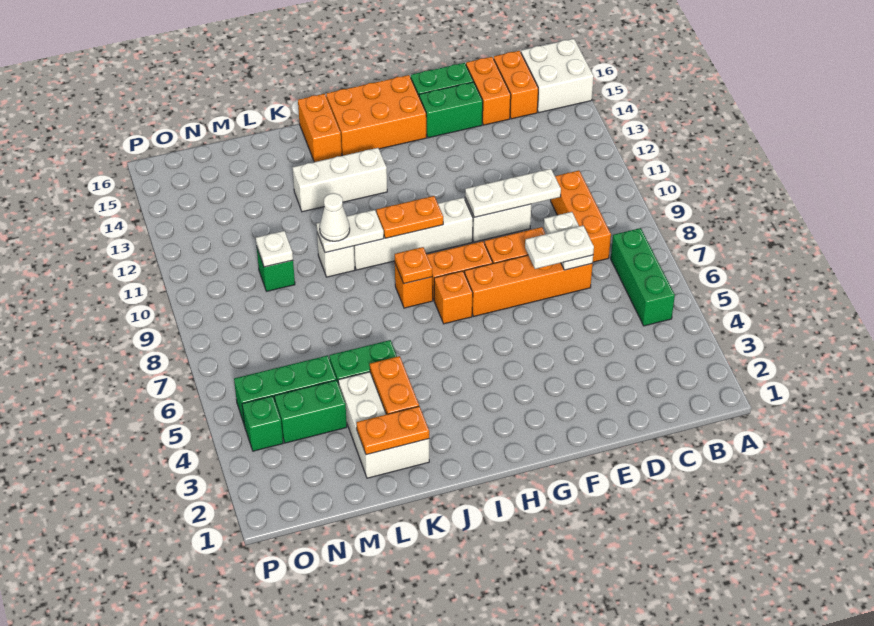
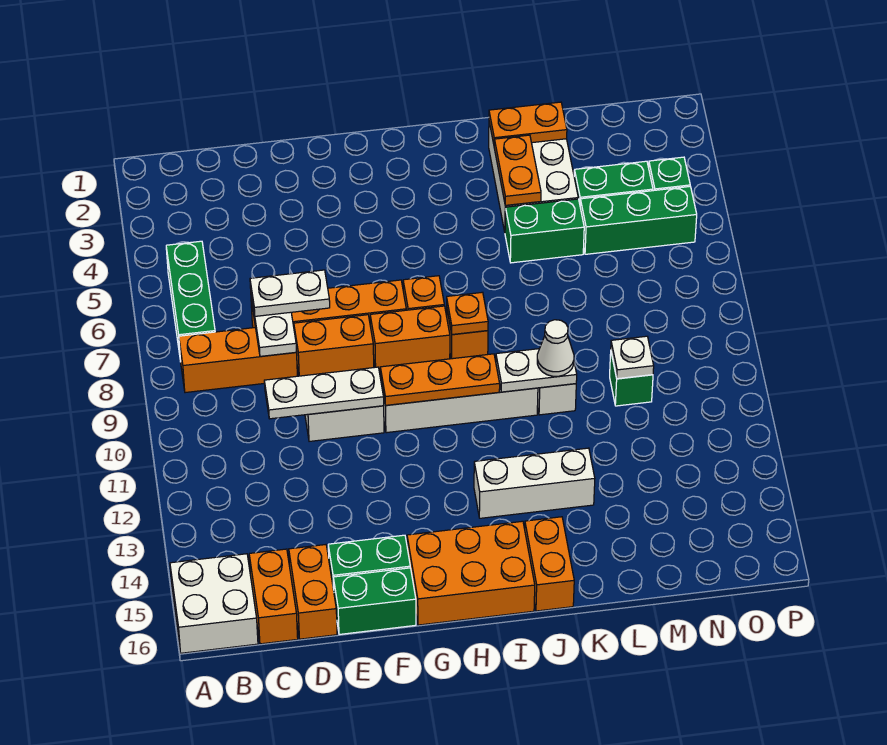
orange brick C8:C10 level 1 -> orange brick B8:D8 level 1
orange plate H10:I10 level 2 -> orange plate G10:I10 level 2

